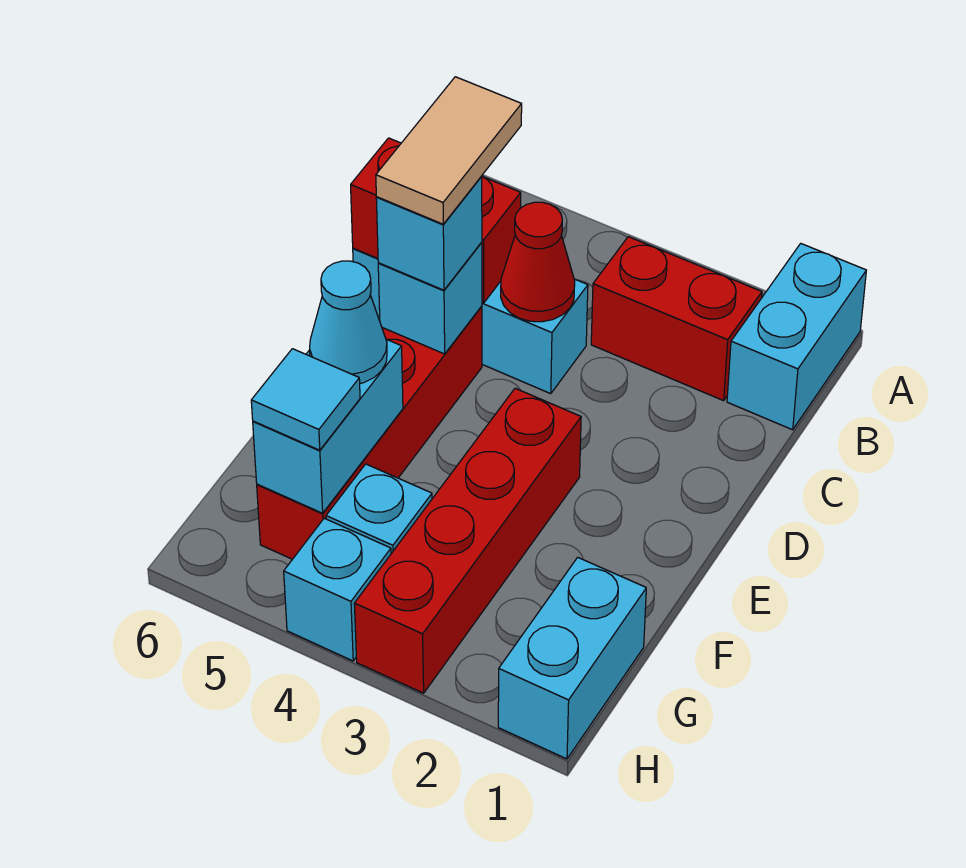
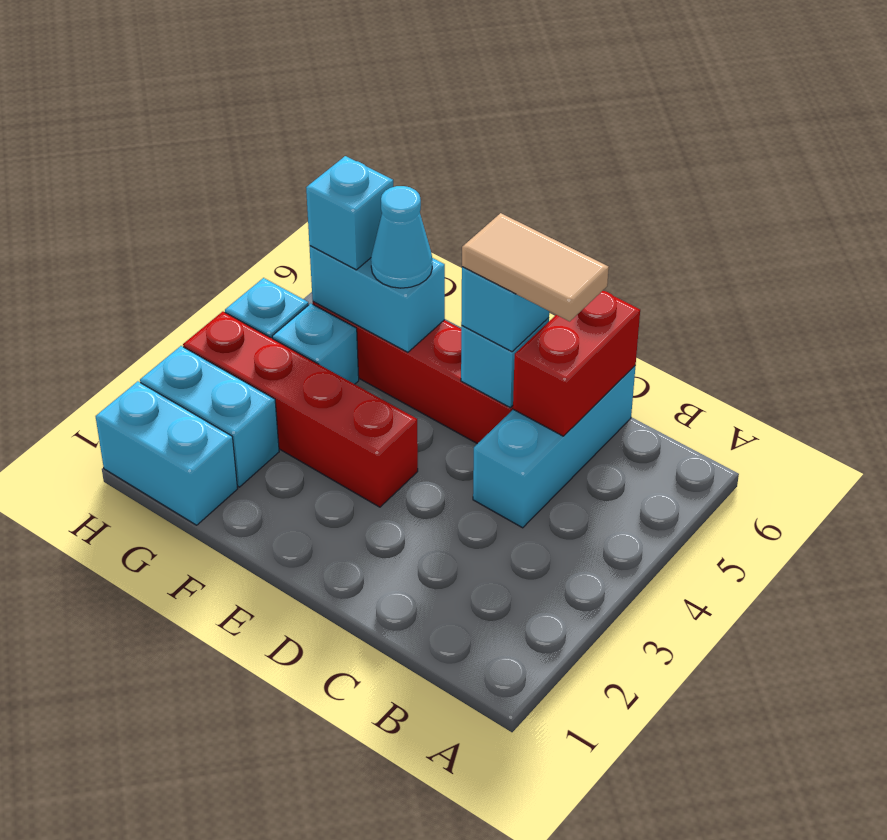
cyan brick A1:B1 level 1 -> cyan brick G2:H2 level 1
red brick B2:B3 level 1 -> none
red cone C4 level 2 -> none
cyan tile G5 level 3 -> cyan brick G5 level 3

